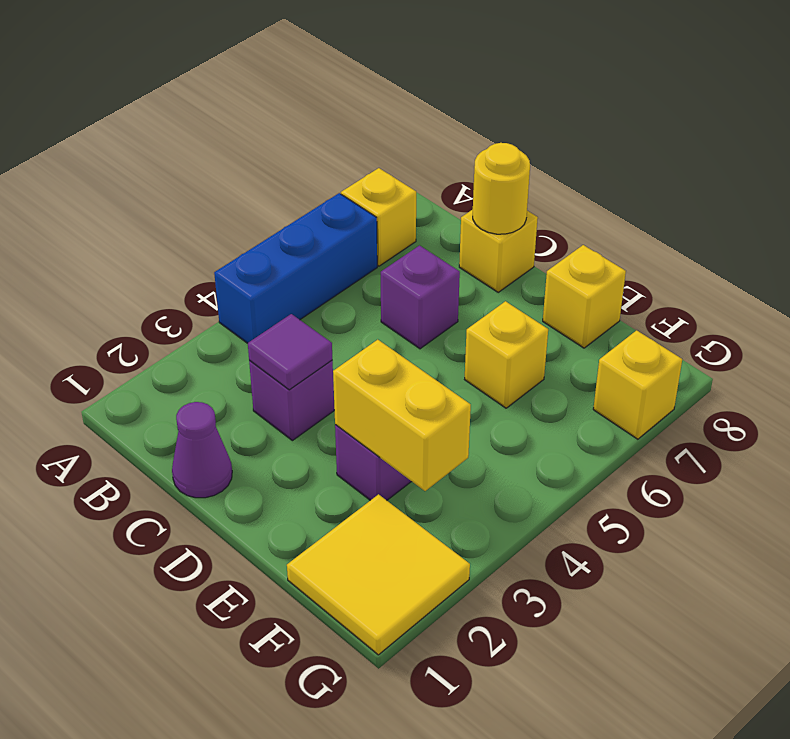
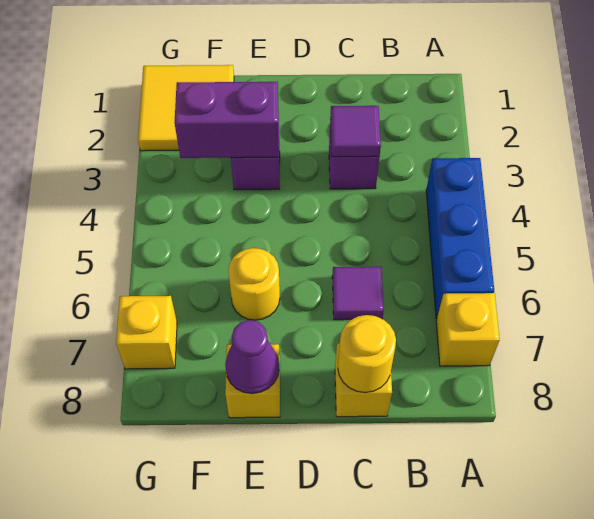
purple cone C1 level 1 -> purple cone E8 level 2
purple brick C6 level 1 -> purple tile C6 level 1
yellow brick E3:F3 level 2 -> purple brick E3:F3 level 2
yellow brick E6 level 1 -> yellow round brick E6 level 1

